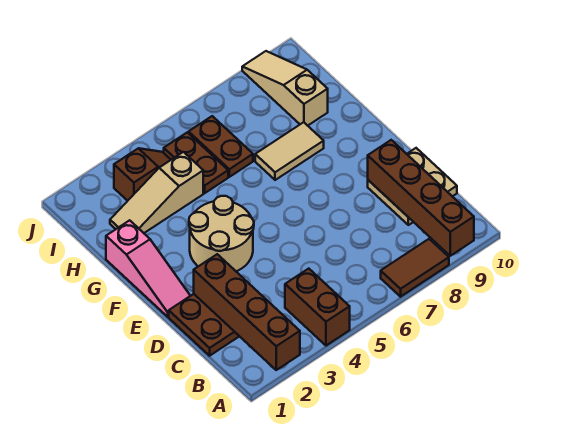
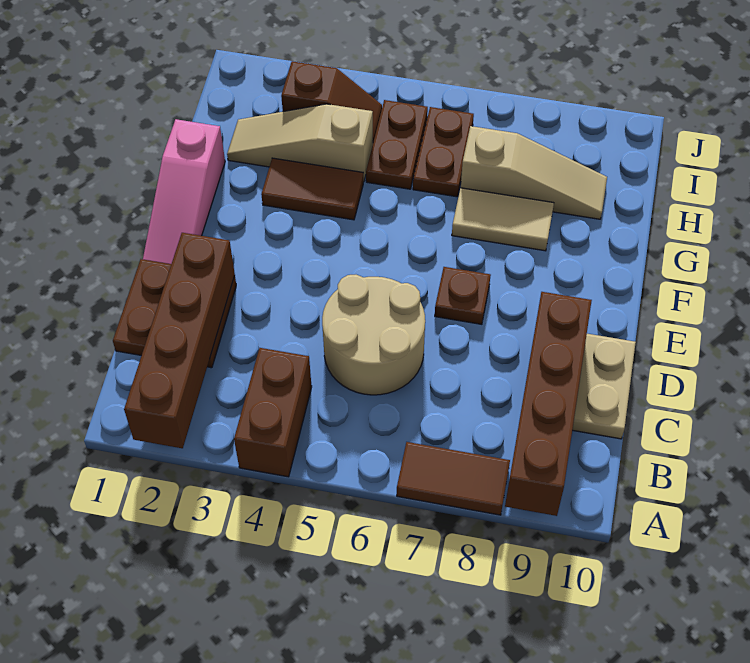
tan round brick E3:F4 level 1 -> tan round brick C5:D6 level 1
none -> brown plate E7 level 1
none -> brown tile G3:G4 level 1
tan slope H9:J9 level 1 top H -> tan slope H7:H9 level 1 top 7

